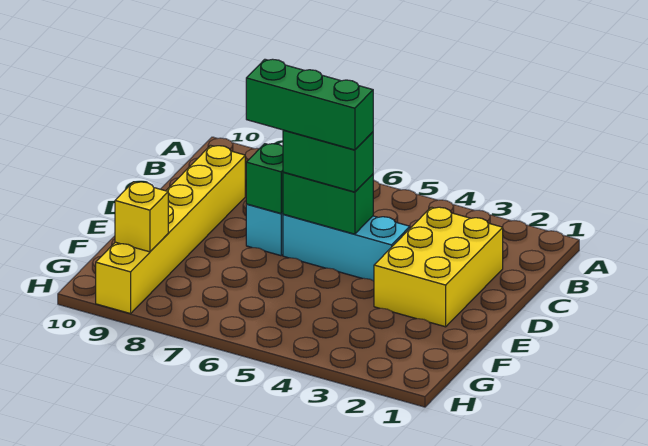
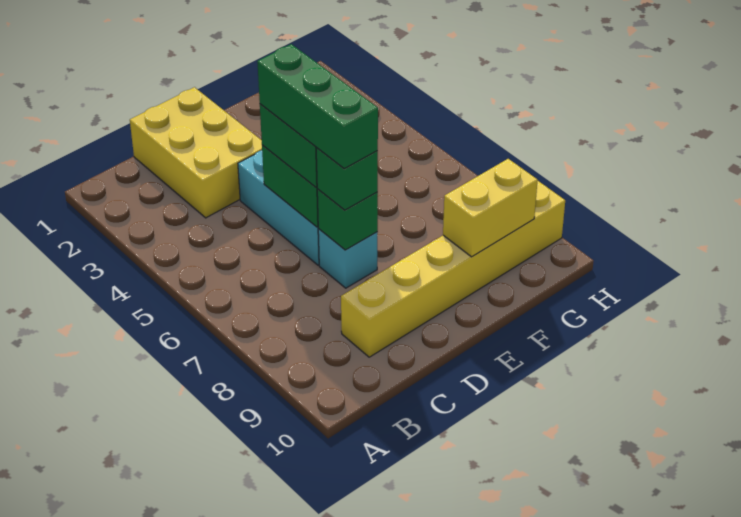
yellow brick C2:E3 level 1 -> yellow brick C1:D3 level 1
none -> green brick D7 level 3
yellow brick G9 level 2 -> yellow brick F9:G9 level 2

